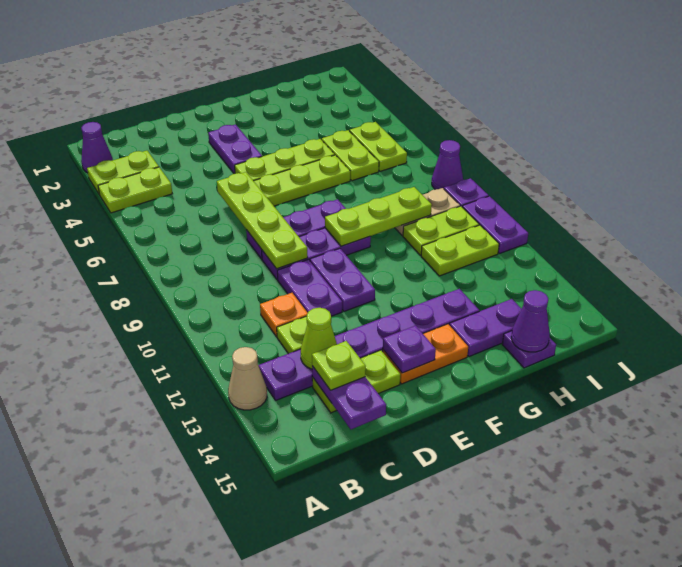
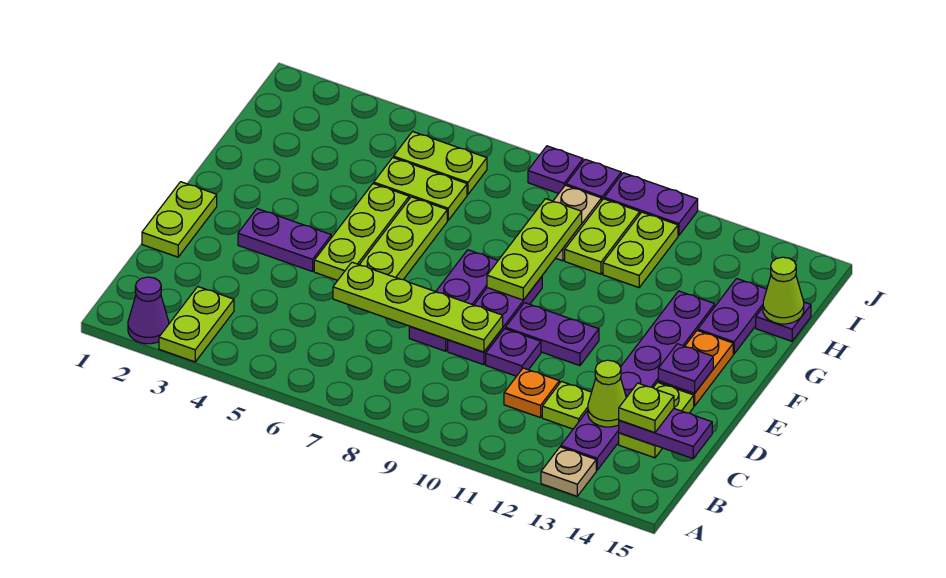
lime plate A4:B4 level 1 -> lime plate D1:E1 level 1
tan cone A13 level 1 -> tan plate A13 level 1
purple plate D10:D11 level 1 -> purple plate D10 level 1
purple cone H15 level 2 -> lime cone H15 level 2
purple cone J8 level 1 -> purple plate J8 level 1

